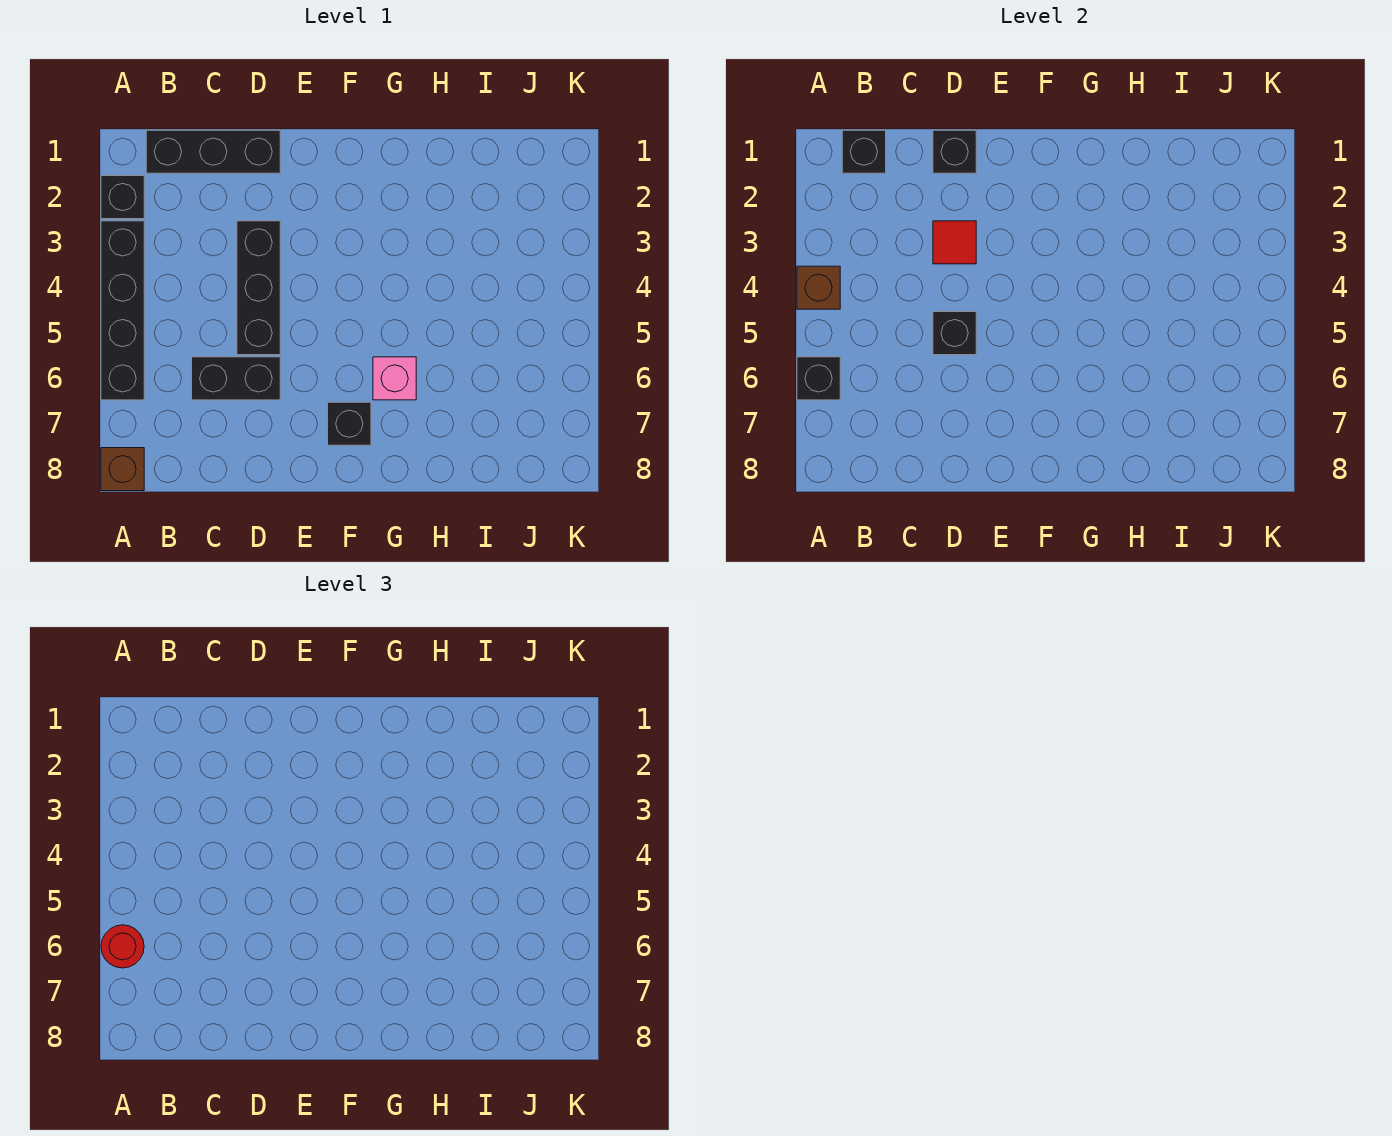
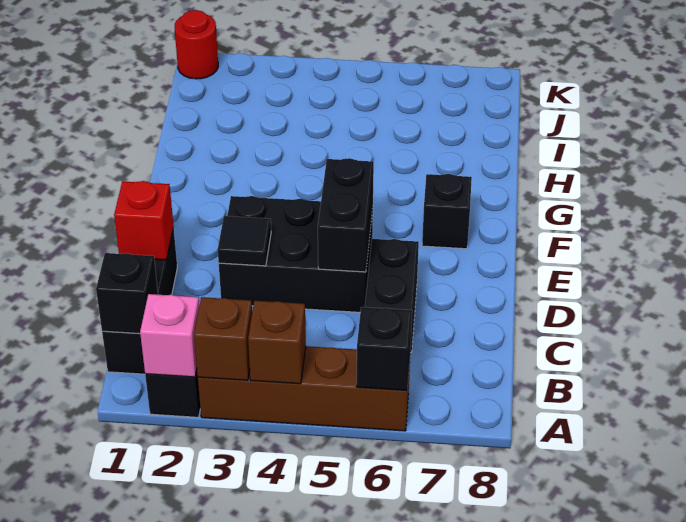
black brick A3:A6 level 1 -> brown brick A3:A6 level 1
red round brick A6 level 3 -> red round brick K1 level 1
brown brick A8 level 1 -> brown brick A3 level 2
black brick D1 level 2 -> red brick D1 level 2
black brick D3:D5 level 1 -> black brick D3:E5 level 1
red tile D3 level 2 -> black tile D3 level 2
black brick D5 level 2 -> black brick D5:E5 level 2
pink brick G6 level 1 -> pink brick A2 level 2

